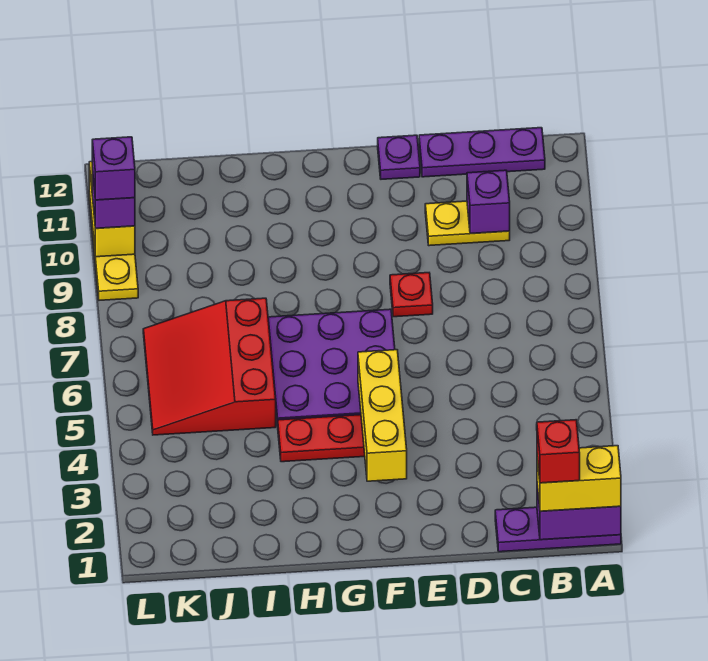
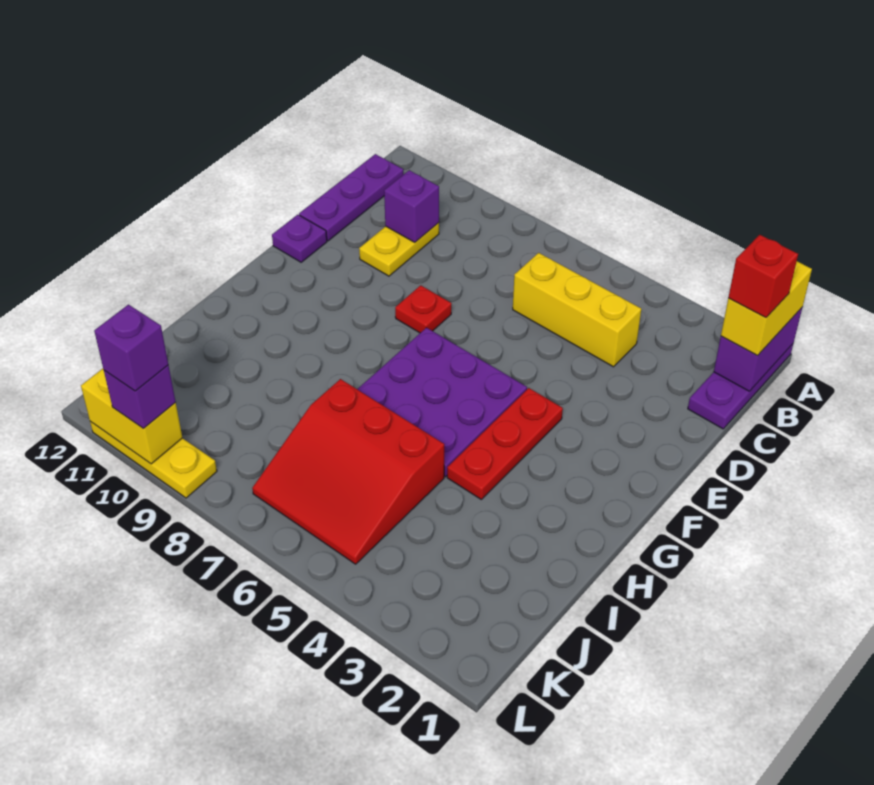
yellow brick F3:F5 level 2 -> yellow brick C4:C6 level 1

